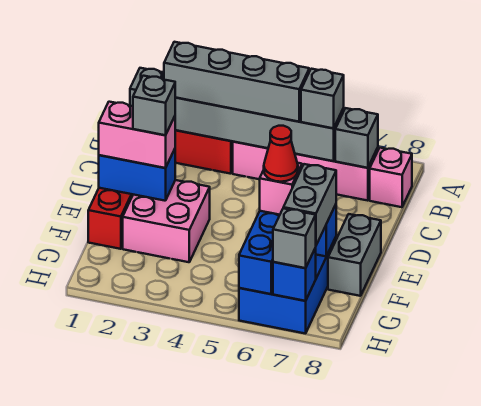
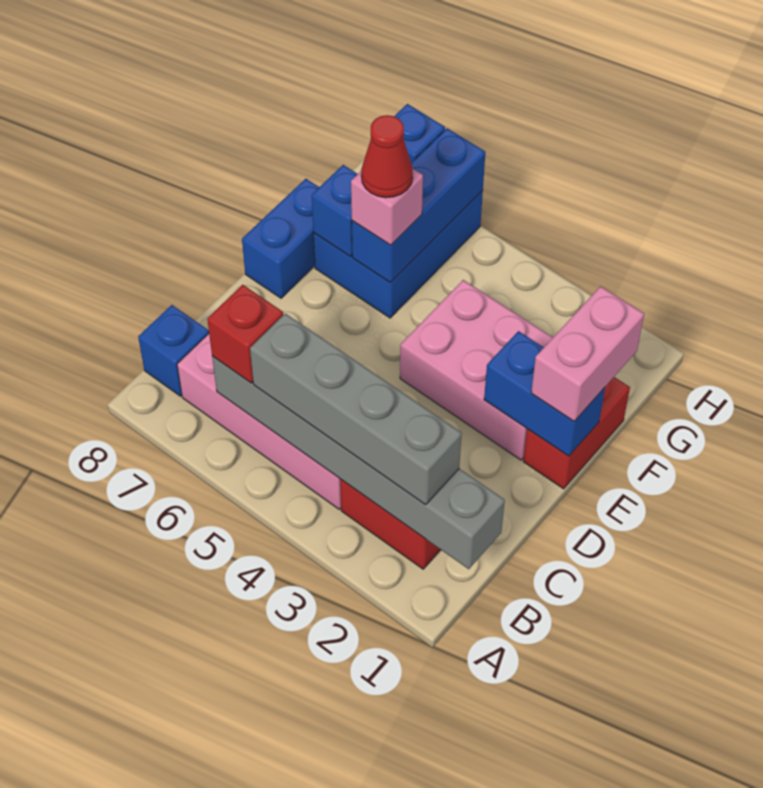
grey brick B6 level 3 -> red brick B6 level 3
grey brick B7 level 2 -> none
pink brick B8 level 1 -> blue brick B8 level 1
pink brick E1:E2 level 3 -> pink brick E1:F1 level 3
pink brick E2:F3 level 1 -> pink brick E2:F4 level 1
grey brick E2 level 4 -> none
grey brick E8:F8 level 1 -> blue brick E8:F8 level 1
grey brick F7:G7 level 3 -> none
grey brick H7 level 3 -> none

